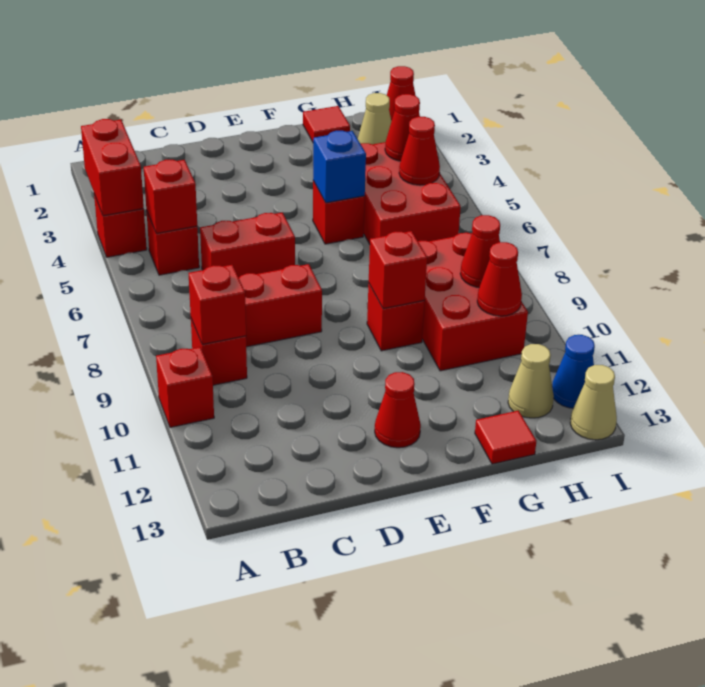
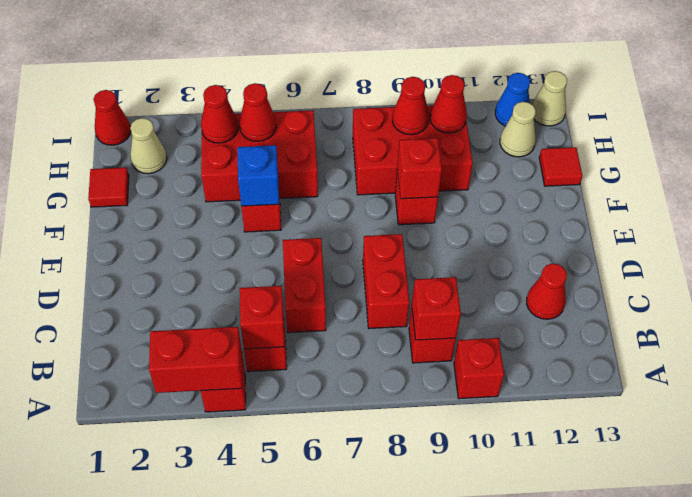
red cone E12 level 1 -> red cone C12 level 1

